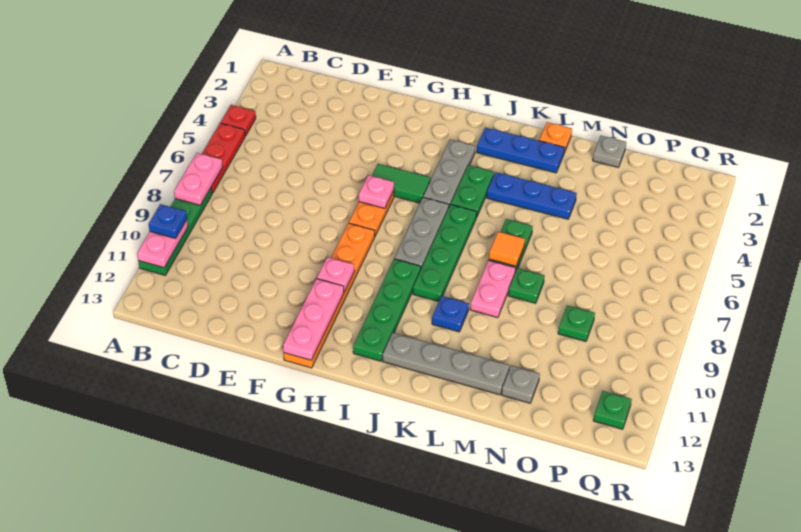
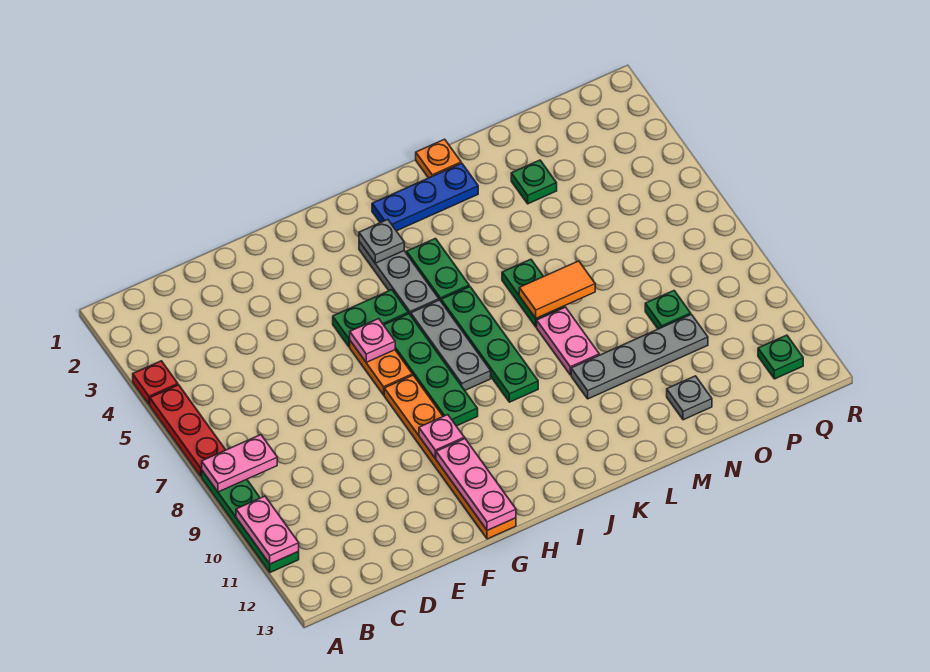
pink plate A7:A8 level 2 -> pink plate A8:B8 level 2
blue plate A10 level 3 -> none
green tile G5:H5 level 1 -> green plate G5:H5 level 1
green plate I9:I12 level 1 -> green plate H6:H9 level 1
grey plate J12:M12 level 1 -> grey plate L10:O10 level 1
blue plate K4:M4 level 1 -> none
blue plate K10 level 1 -> none
orange tile L7 level 2 -> orange tile L7:M7 level 2
green plate M8 level 1 -> green plate N3 level 1
grey plate N1 level 1 -> grey plate I3 level 2

